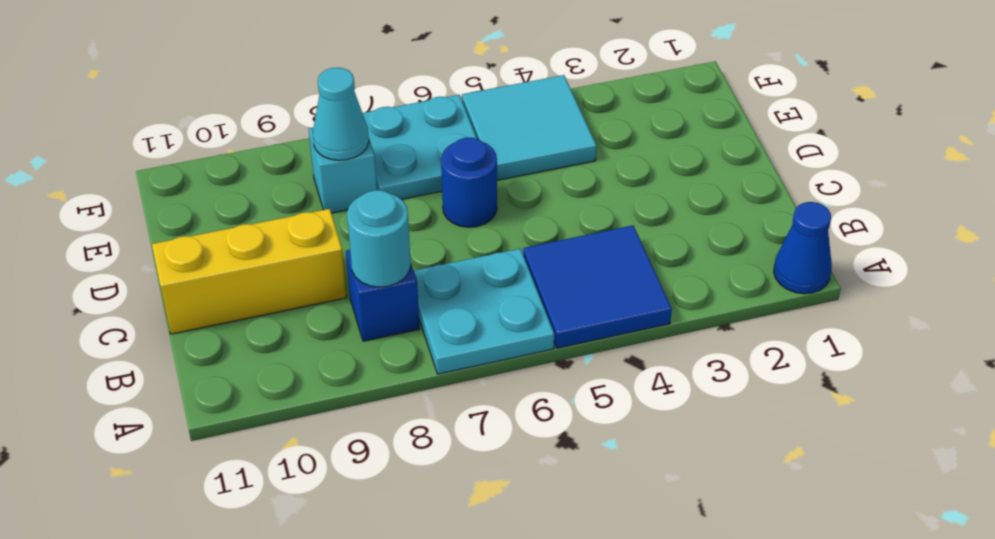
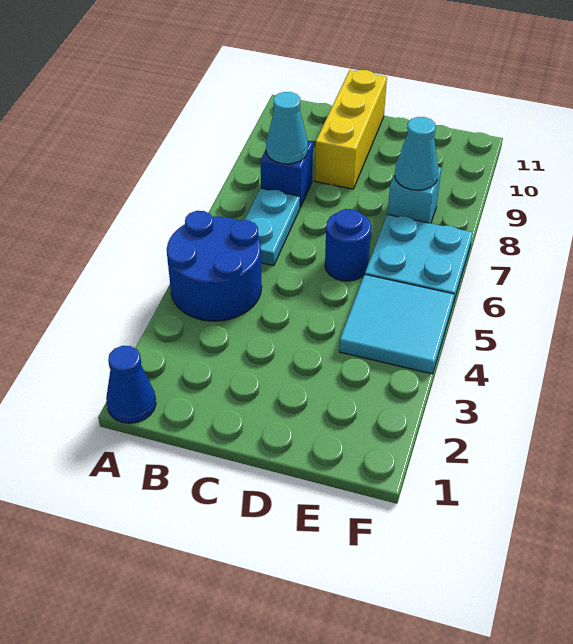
blue tile A4:B5 level 1 -> blue round brick A4:B5 level 1
cyan plate A6:B7 level 1 -> cyan plate B6:B7 level 1
cyan round brick B8 level 2 -> cyan cone B8 level 2

